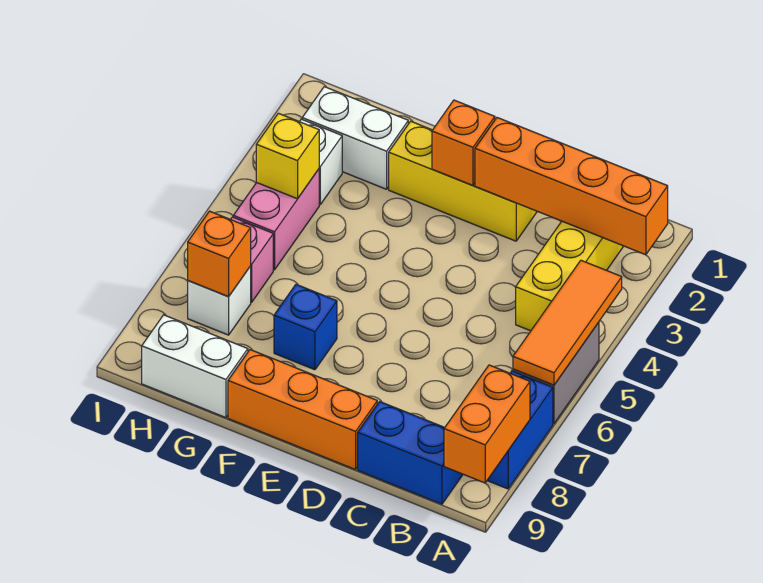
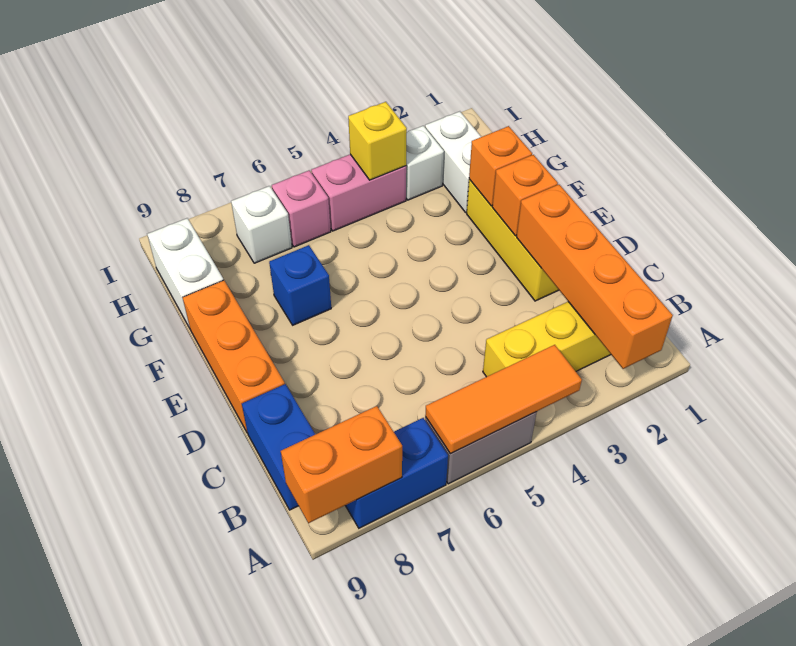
orange brick H7 level 2 -> orange brick F2 level 2

